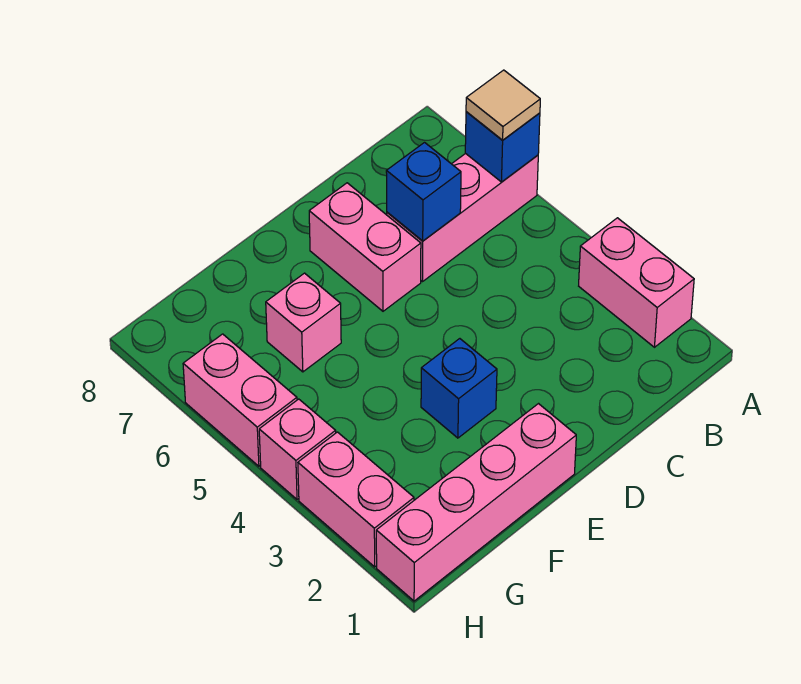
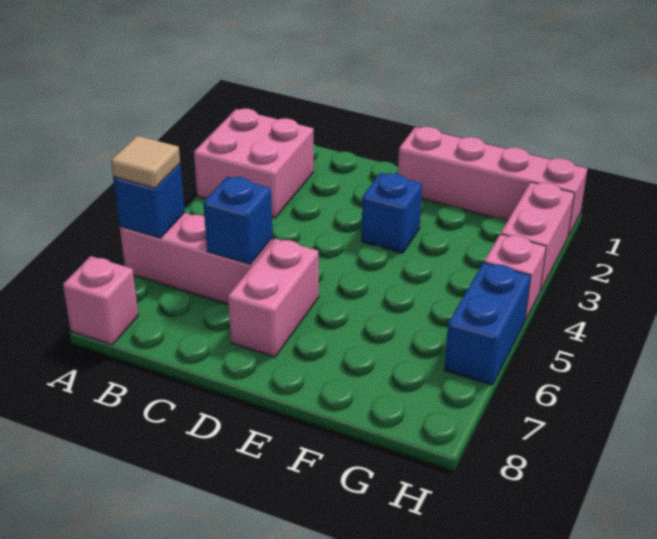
pink brick A2:A3 level 1 -> pink brick A2:B3 level 1
pink brick F6 level 1 -> pink brick A8 level 1
pink brick H5:H6 level 1 -> blue brick H5:H6 level 1

